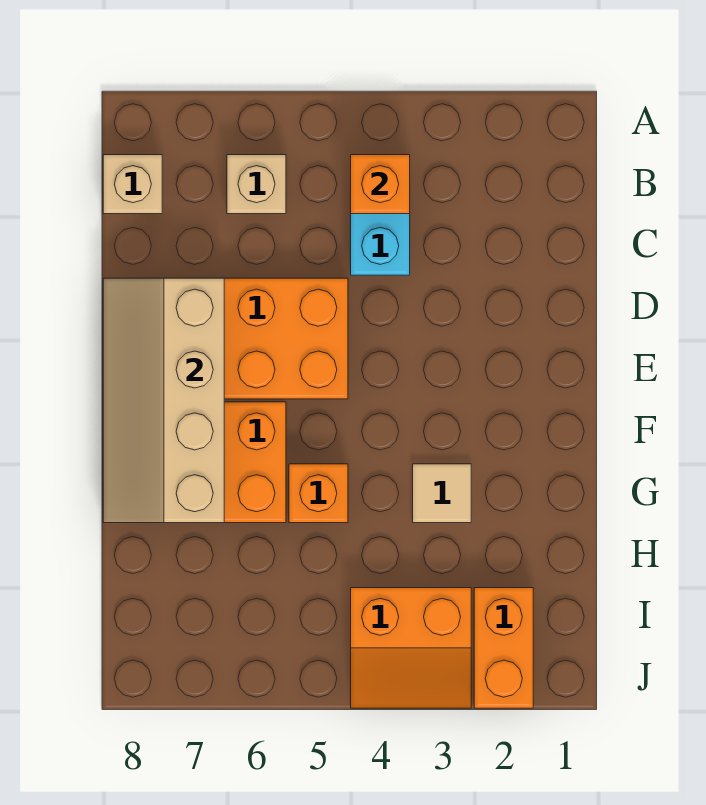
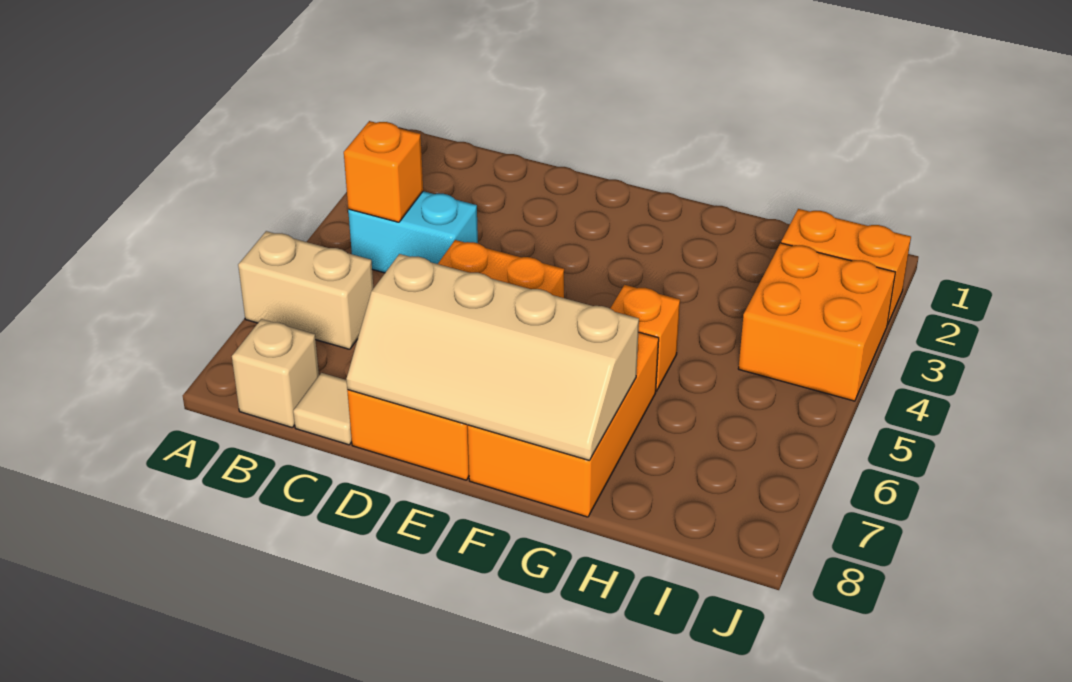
tan brick B6 level 1 -> tan brick A6:B6 level 1
tan tile G3 level 1 -> tan tile C8 level 1
orange slope I3:J4 level 1 top I -> orange brick I3:J4 level 1

